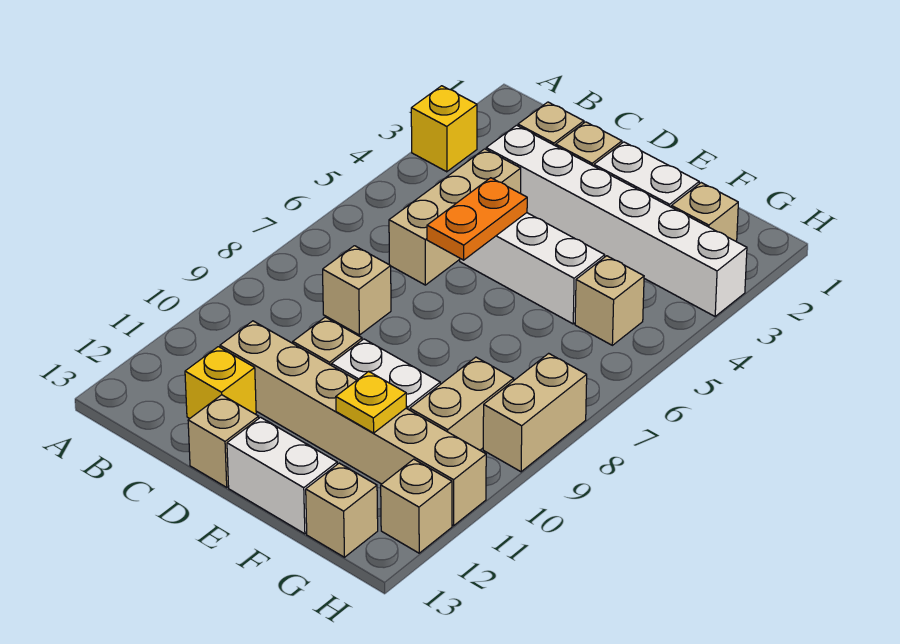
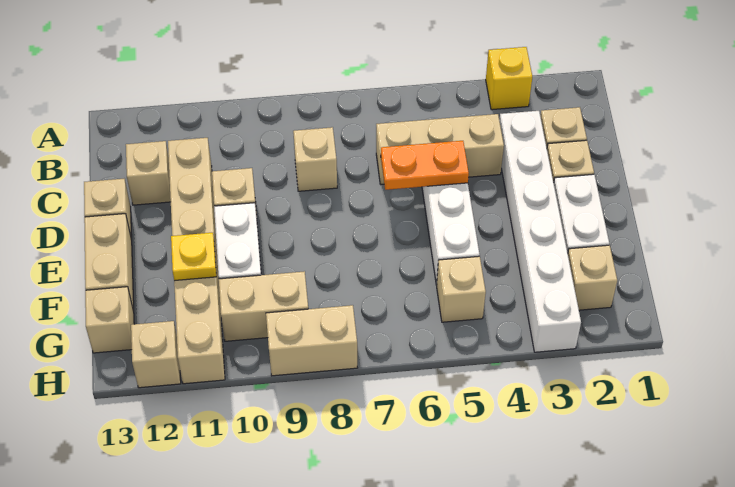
yellow brick C12 level 1 -> tan brick C12 level 1
white brick E13:F13 level 1 -> tan brick E13:F13 level 1

